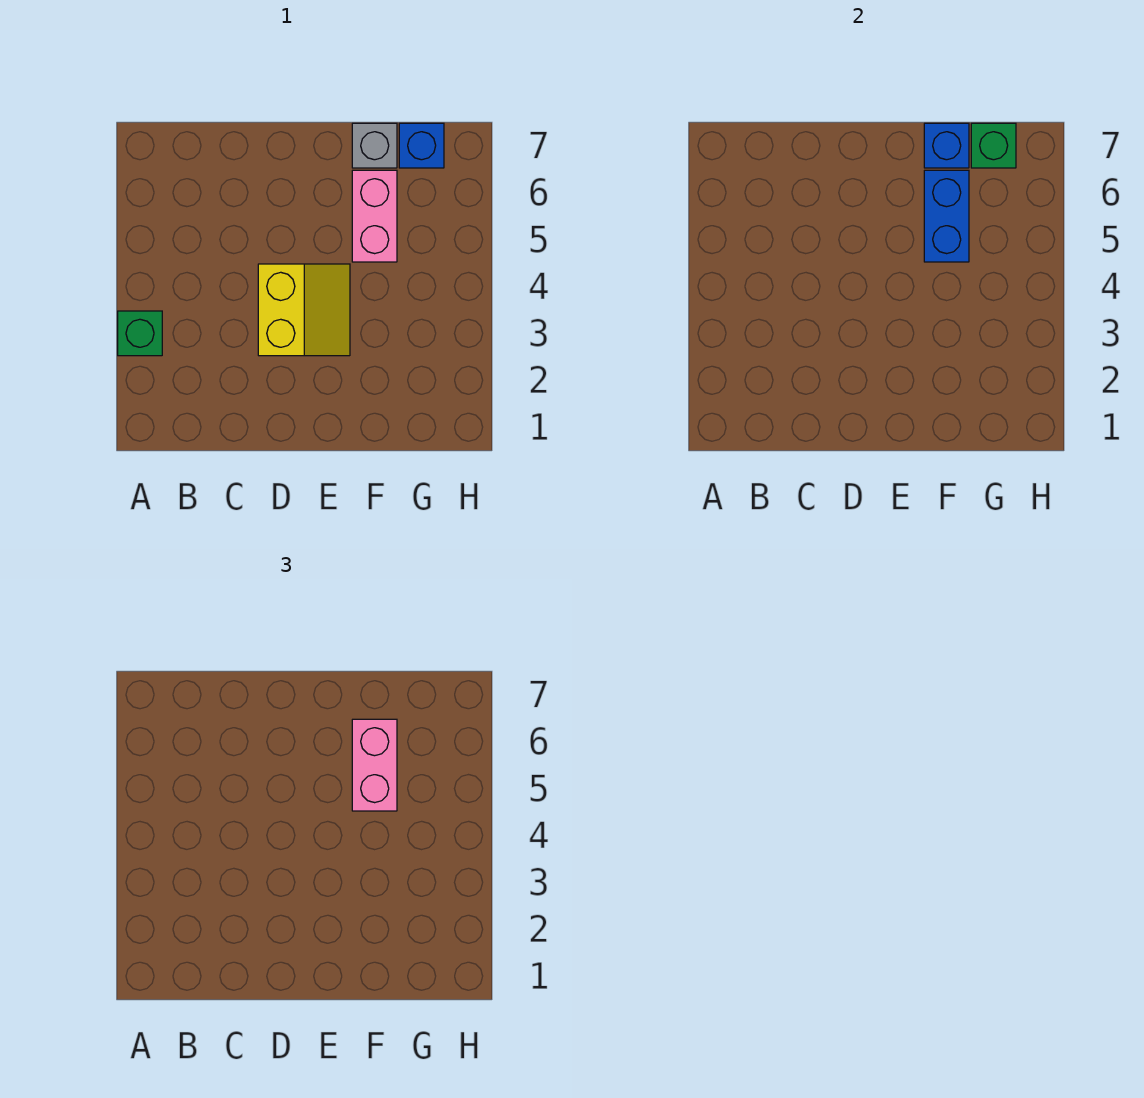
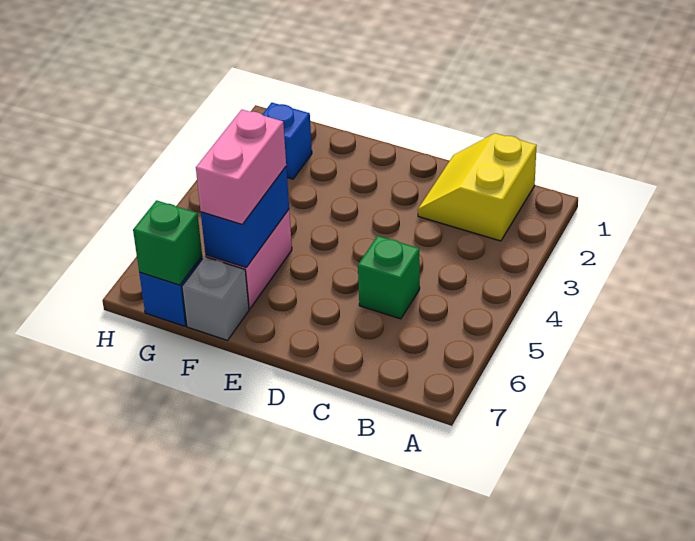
green brick A3 level 1 -> green brick C5 level 1
yellow slope D3:E4 level 1 top D -> yellow slope B1:C2 level 1 top B
blue brick F7 level 2 -> blue brick G2 level 1

